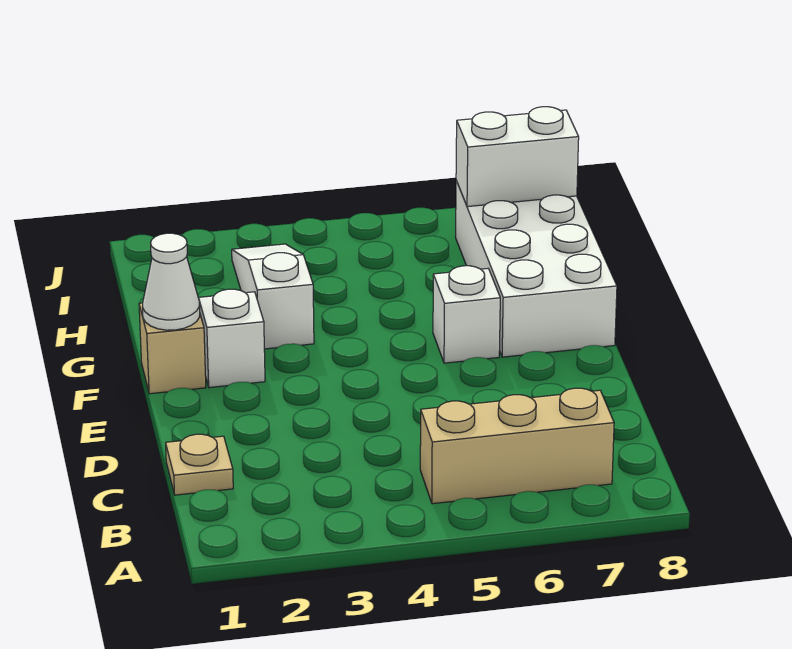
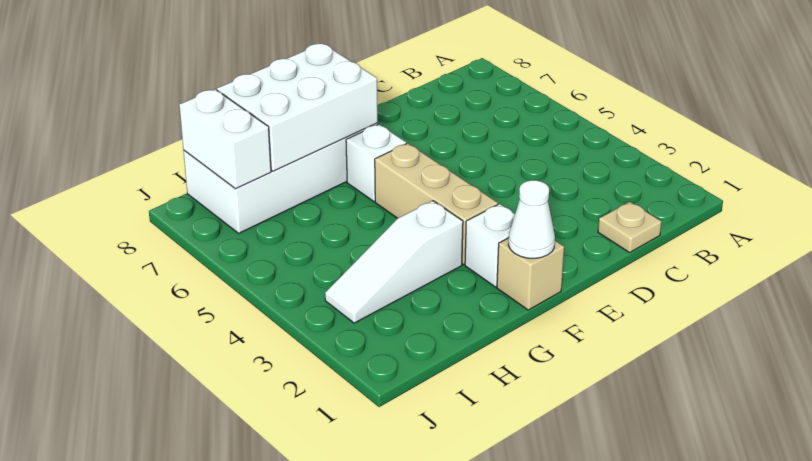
tan brick B5:B7 level 1 -> tan brick F3:F5 level 1
none -> white brick F7:H8 level 2

